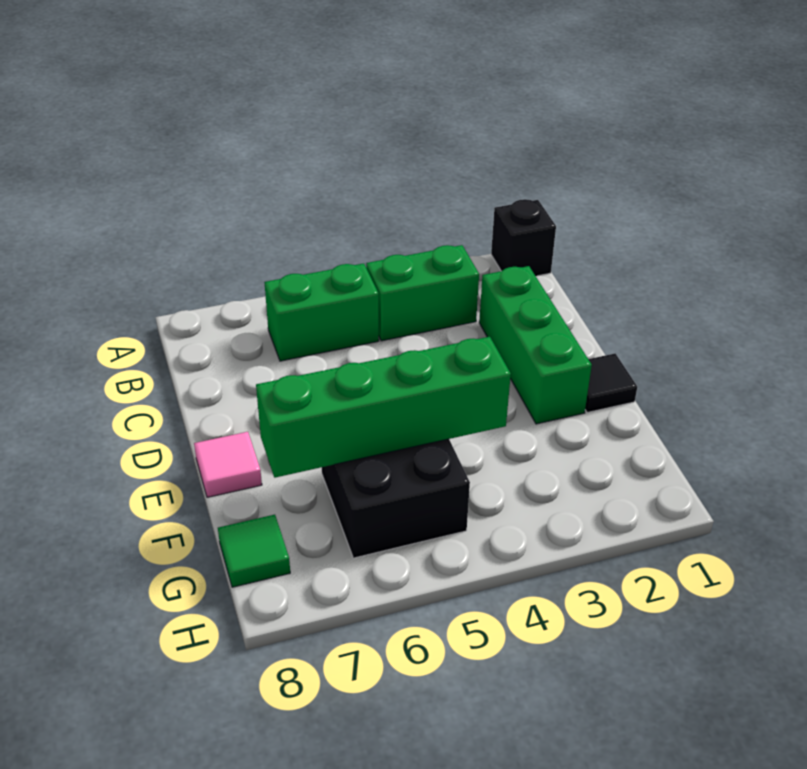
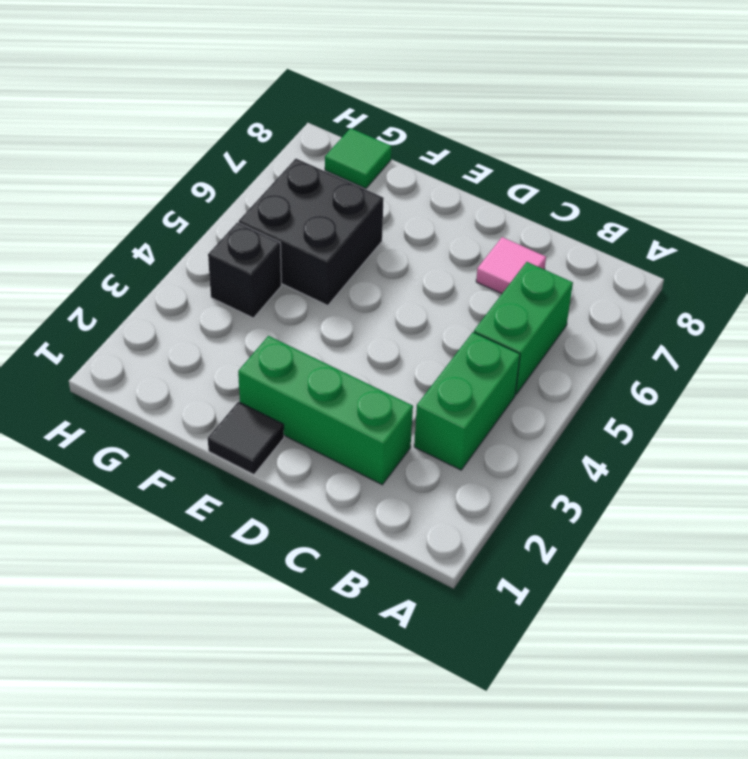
black brick A1 level 1 -> black brick G4 level 1
pink tile E8 level 1 -> pink tile C7 level 1
green brick F4:F7 level 2 -> none

